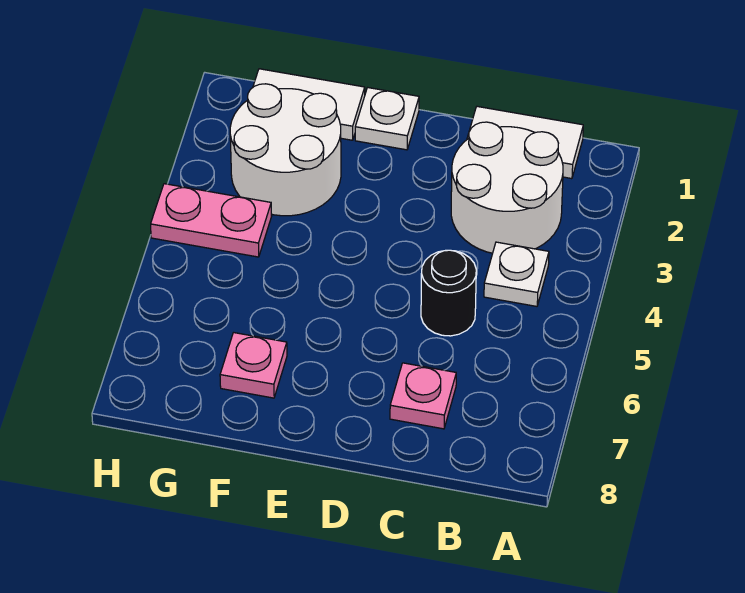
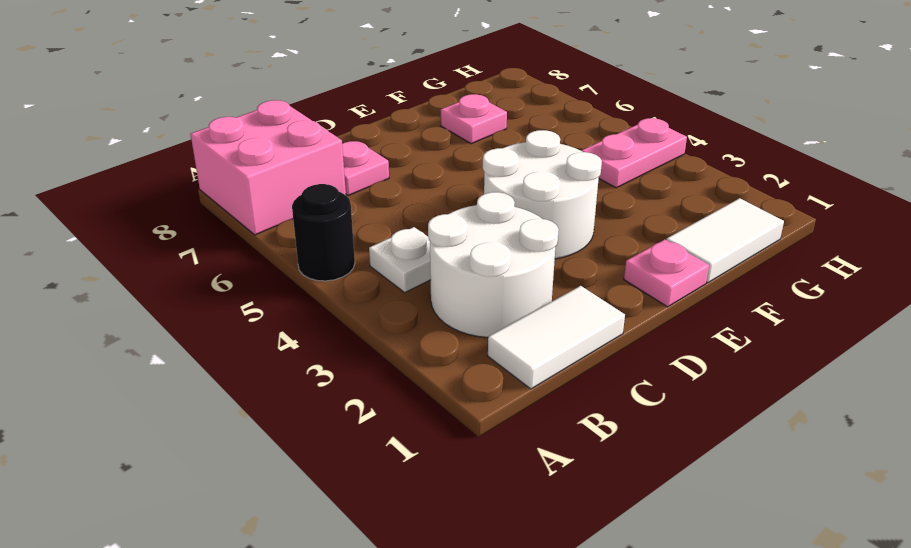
none -> pink brick A7:B8 level 1
black round brick C5 level 1 -> black round brick A5 level 1
white plate E1 level 1 -> pink plate E1 level 1
white round brick F2:G3 level 1 -> white round brick D3:E4 level 1

